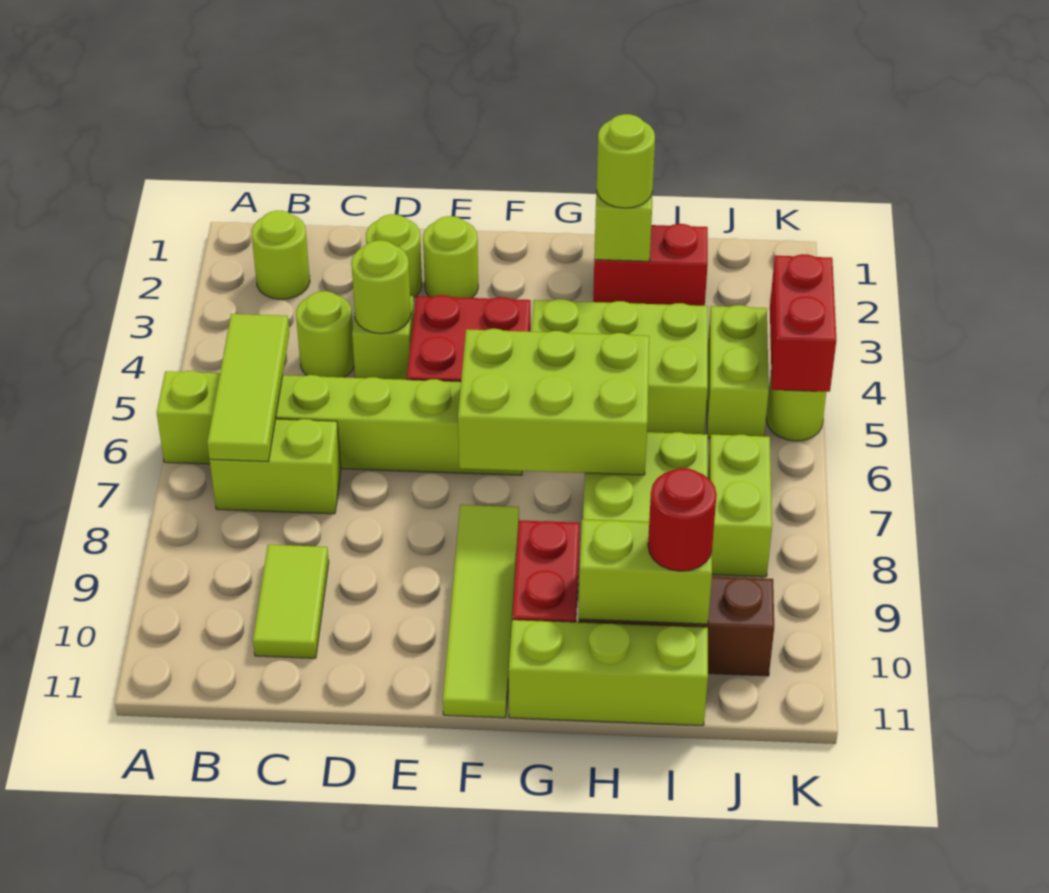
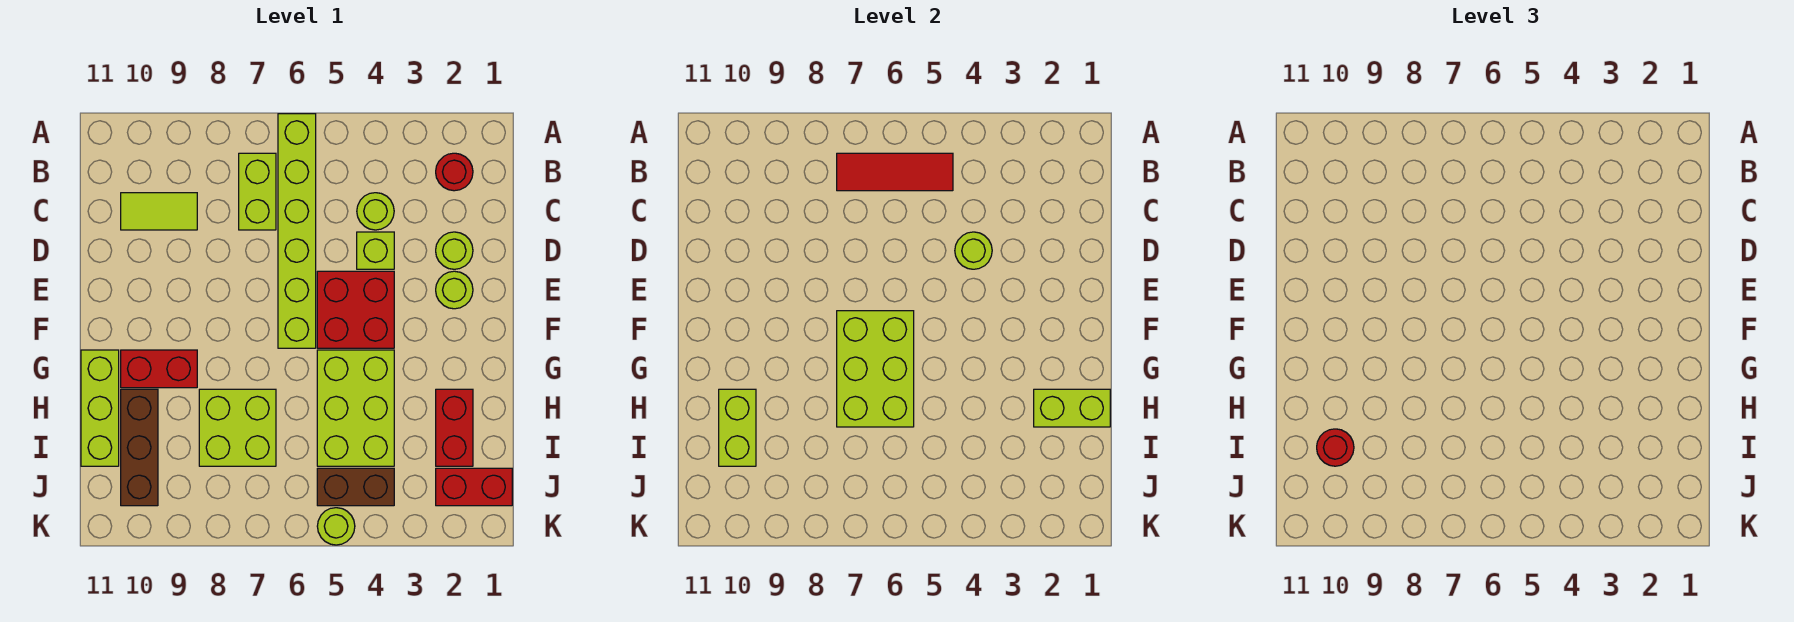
lime round brick B2 level 1 -> red round brick B2 level 1
lime tile B5:B7 level 2 -> red tile B5:B7 level 2
lime tile F8:F11 level 1 -> none
lime round brick H2 level 3 -> none
lime brick J4:J5 level 1 -> brown brick J4:J5 level 1
lime brick J7:J8 level 1 -> none
red brick K4:K5 level 2 -> red brick J1:J2 level 1

